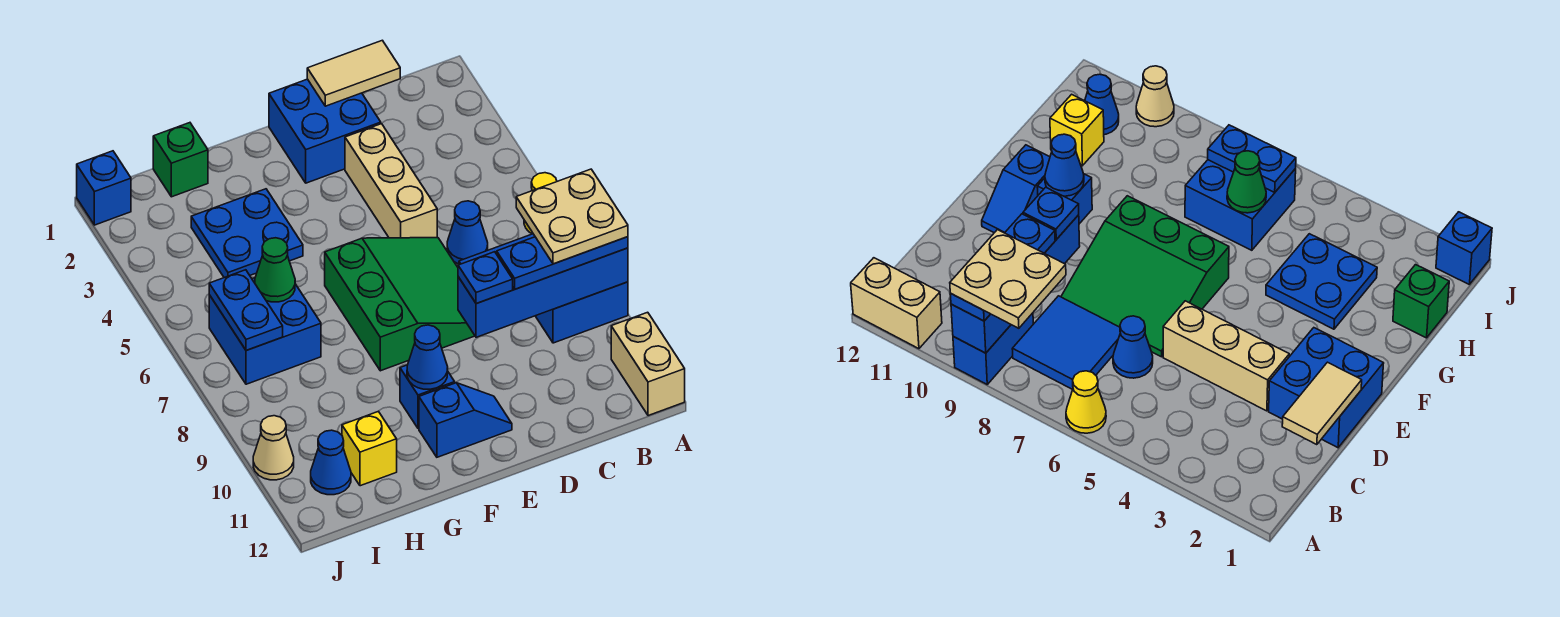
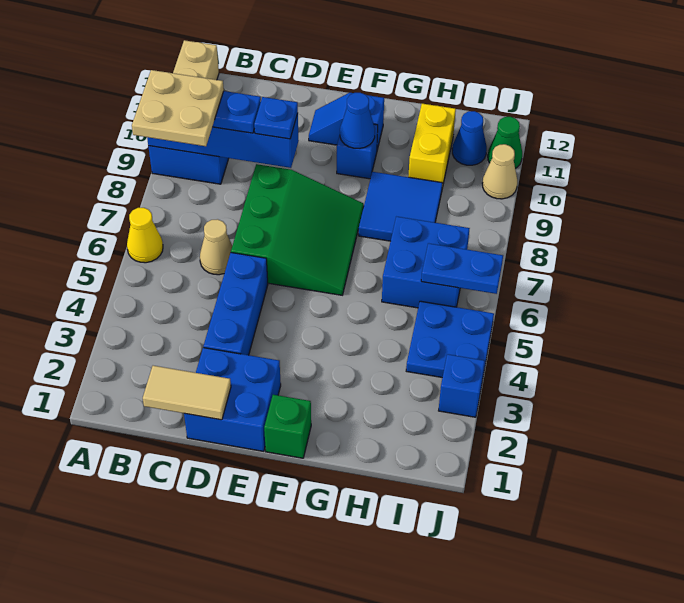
blue tile B7:C8 level 1 -> blue tile G8:H9 level 1
blue cone C6 level 1 -> tan cone C6 level 1
tan brick D3:D5 level 1 -> blue brick D3:D5 level 1
green slope D6:F8 level 1 top F -> green slope D6:F8 level 1 top D
blue plate G3:H4 level 1 -> blue plate I4:J5 level 1
green brick H1 level 1 -> green brick F1 level 1
green cone H6 level 2 -> green cone J11 level 1
yellow brick H11 level 1 -> yellow brick H10:H11 level 1
blue plate I6:I7 level 2 -> blue plate I6:J6 level 2
blue brick J1 level 1 -> blue brick J3 level 1

